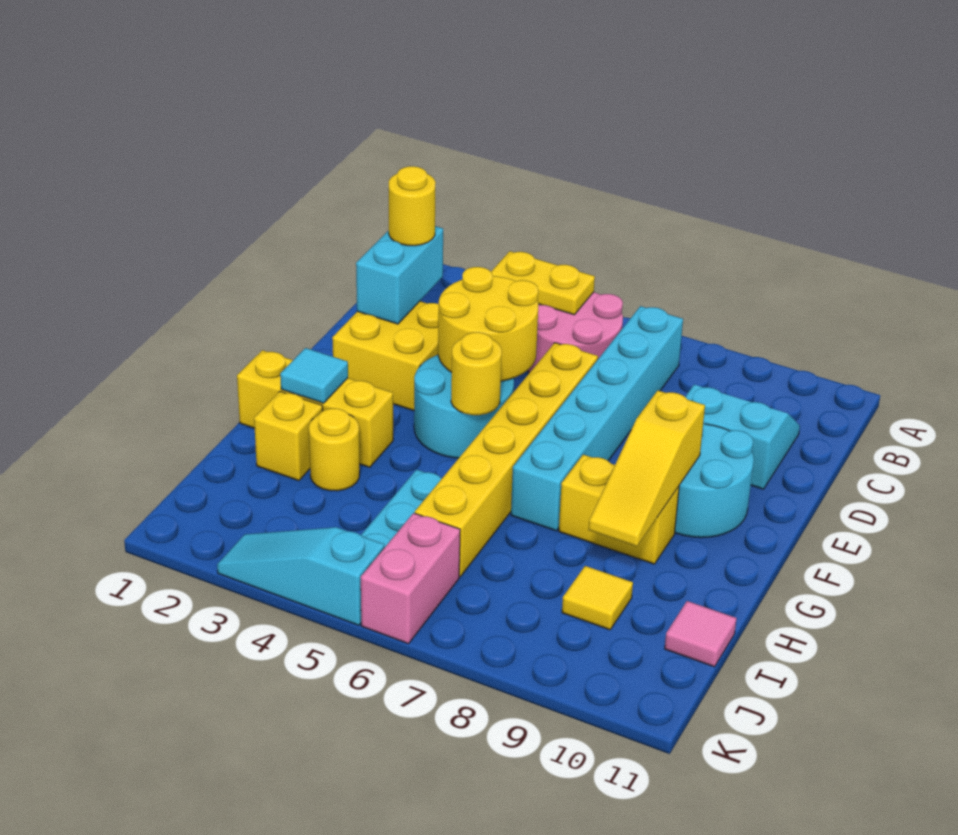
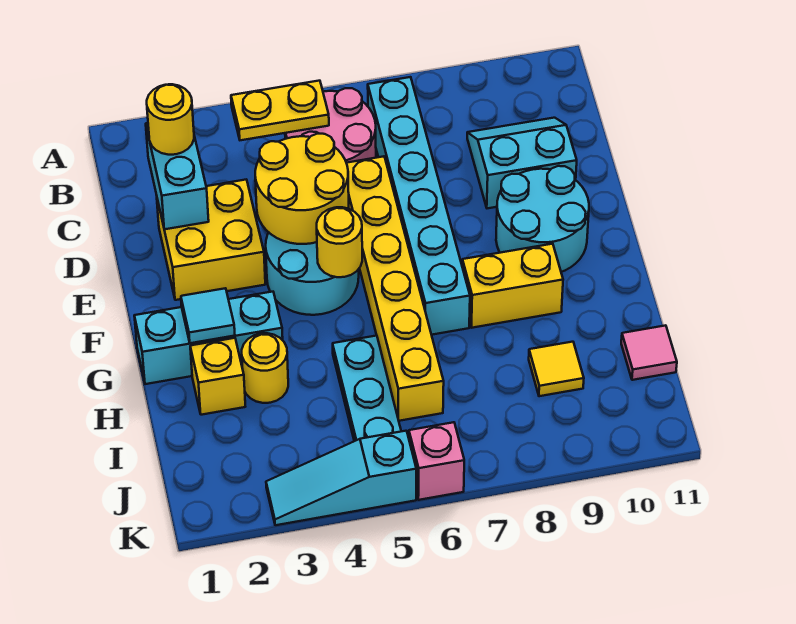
yellow slope F9:H9 level 2 top F -> none
yellow brick G1:G3 level 1 -> cyan brick G1:G3 level 1
pink brick J6:K6 level 1 -> pink brick K6 level 1

